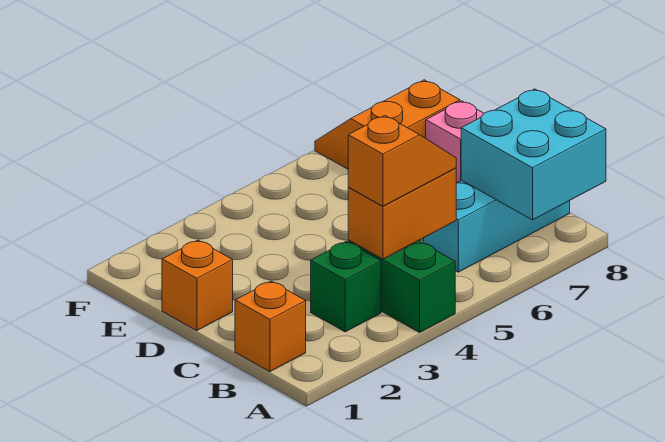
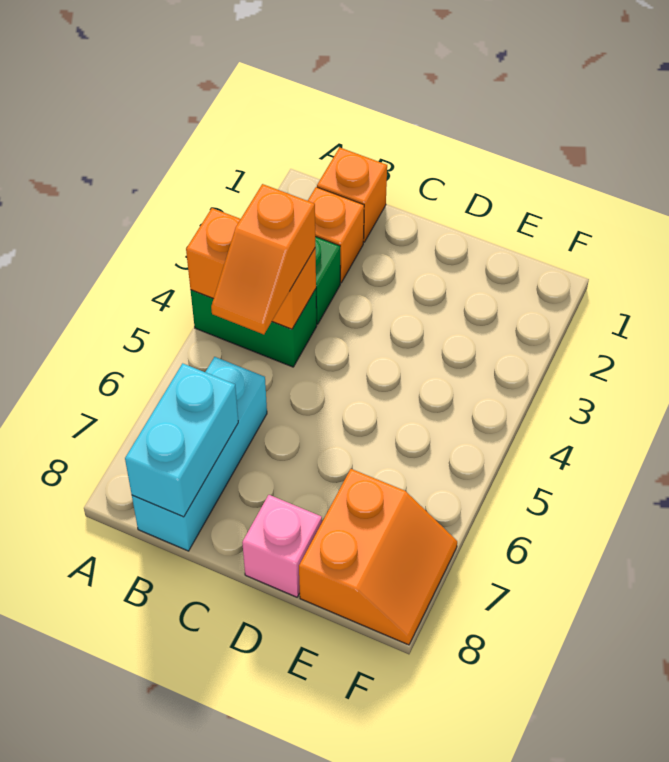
cyan brick A7:B8 level 2 -> cyan brick B7:B8 level 2
orange brick B4:B5 level 2 -> orange brick A4:B4 level 2
orange brick D1 level 1 -> orange brick B2 level 1

